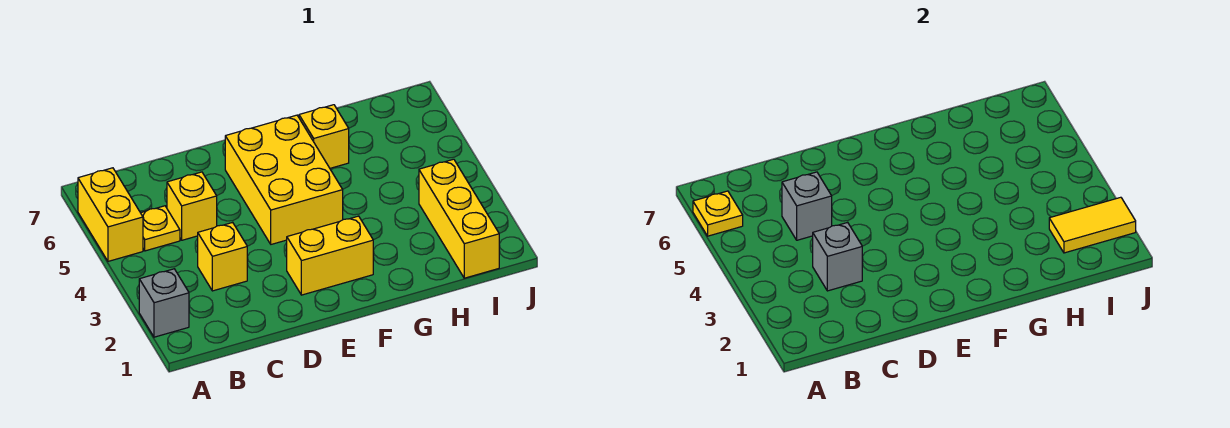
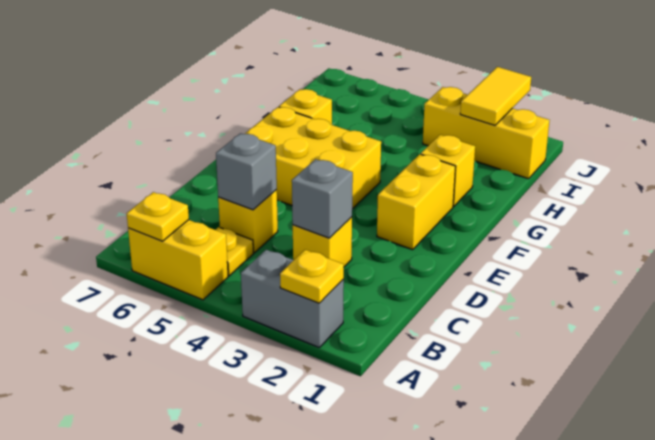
grey brick A2 level 1 -> grey brick A2:A3 level 1
none -> yellow plate A2 level 2
none -> yellow brick G2 level 1

